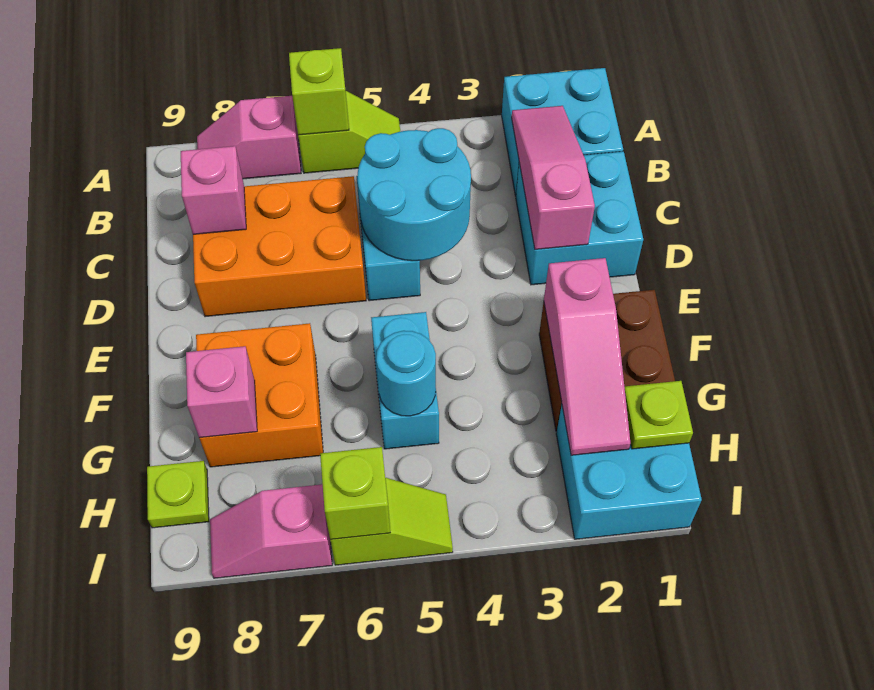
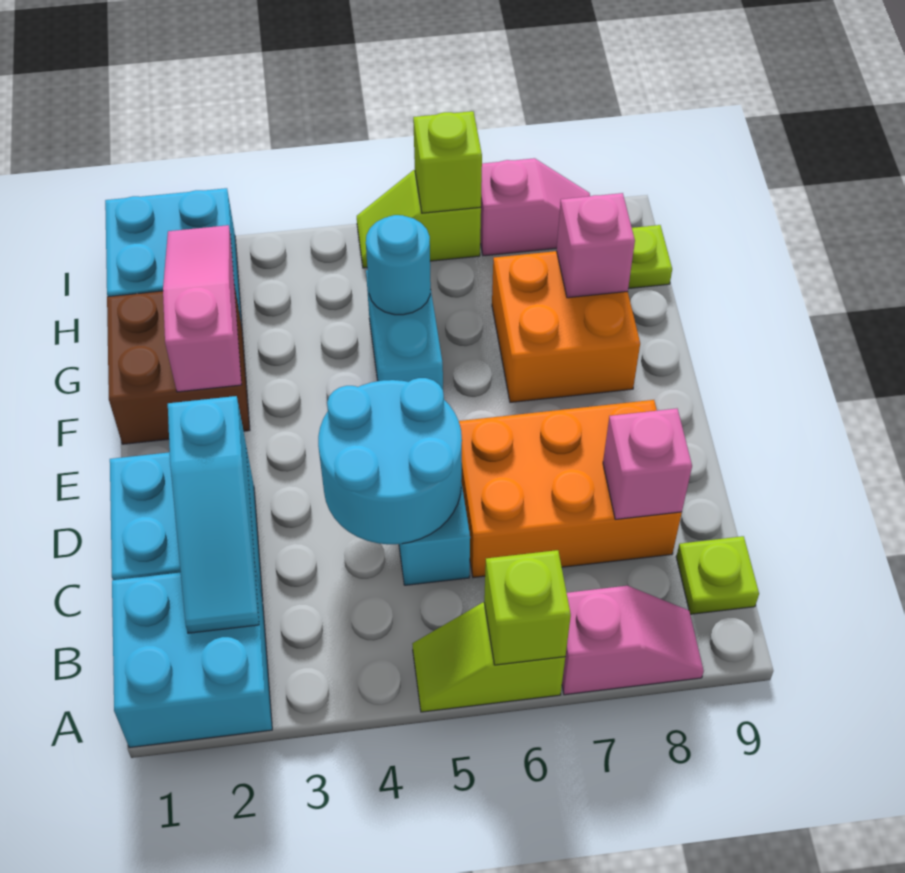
pink slope B2:D2 level 2 top D -> cyan slope B2:D2 level 2 top D
lime plate H1 level 2 -> lime plate B9 level 1

